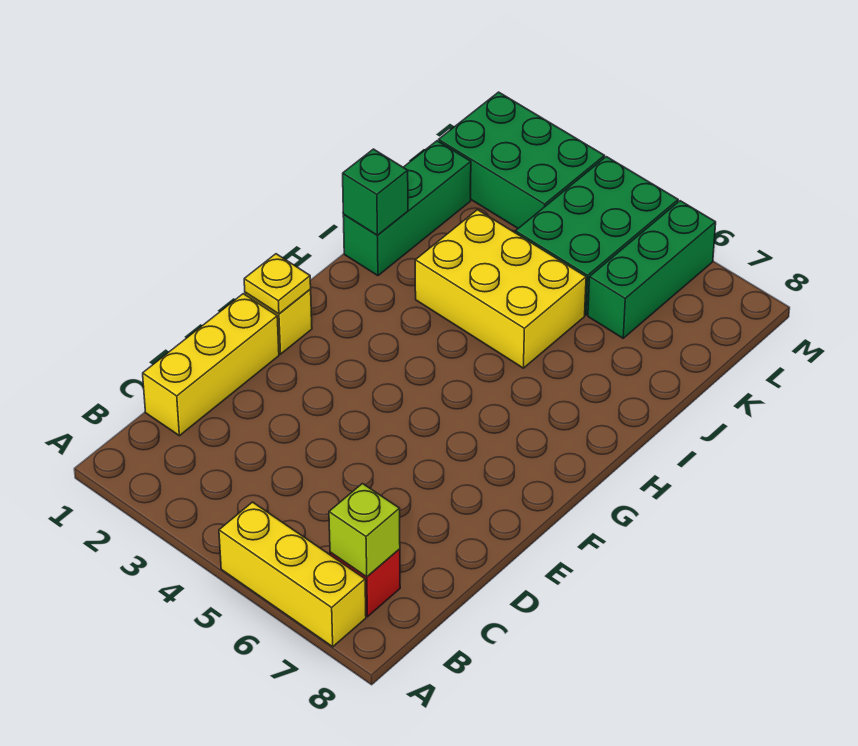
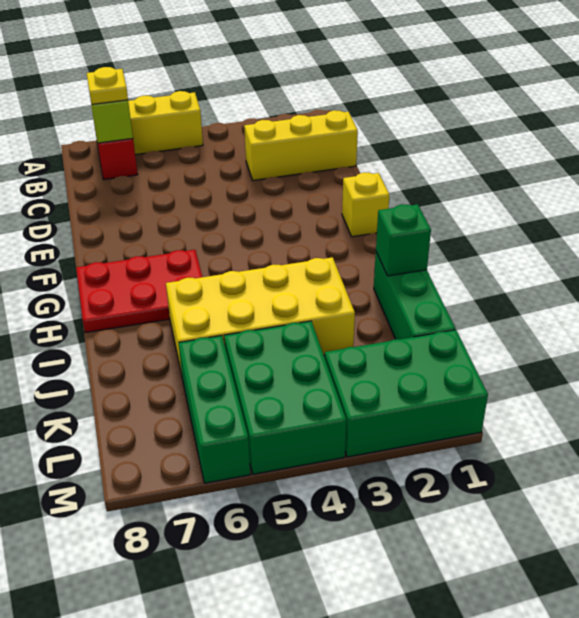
yellow brick C1:E1 level 1 -> yellow brick C1:C3 level 1
yellow plate F1 level 2 -> yellow plate B7 level 3
none -> red plate G6:H8 level 1
yellow brick I3:J5 level 1 -> yellow brick I3:J6 level 1

